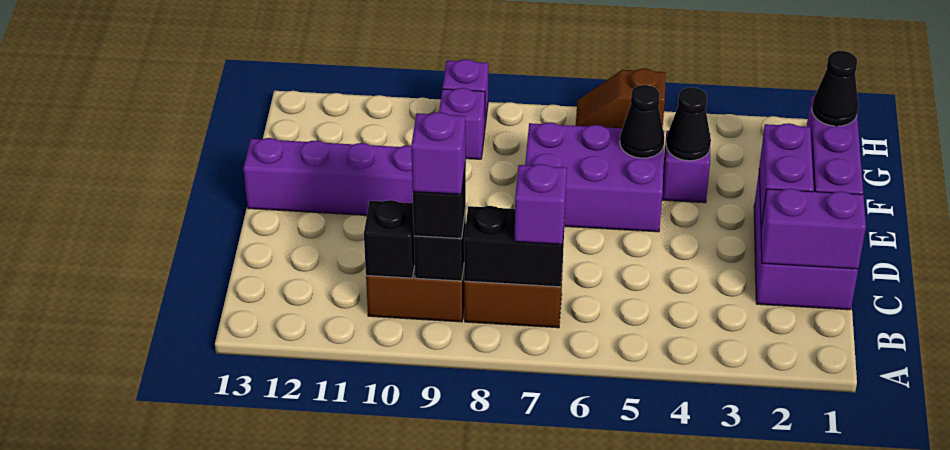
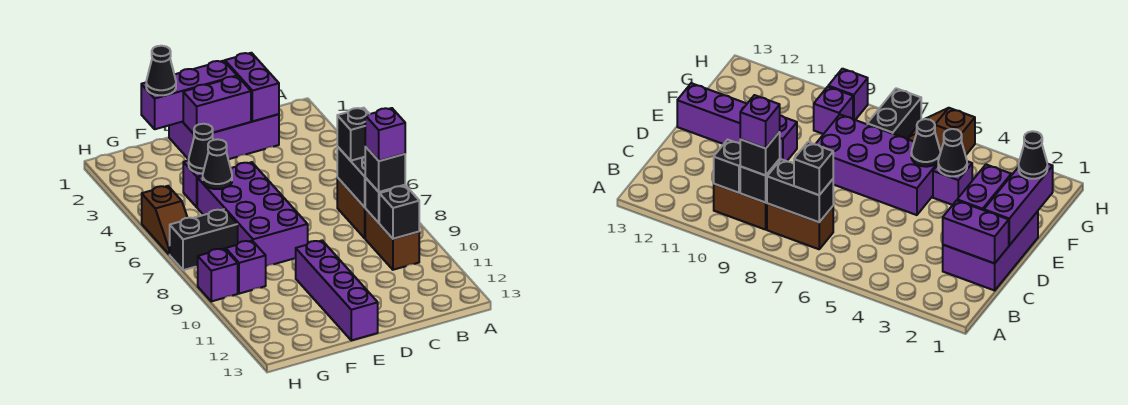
purple brick B7 level 3 -> black brick B7 level 3
purple brick E5:F7 level 1 -> purple brick E5:F8 level 1
none -> black brick G7:H7 level 1

